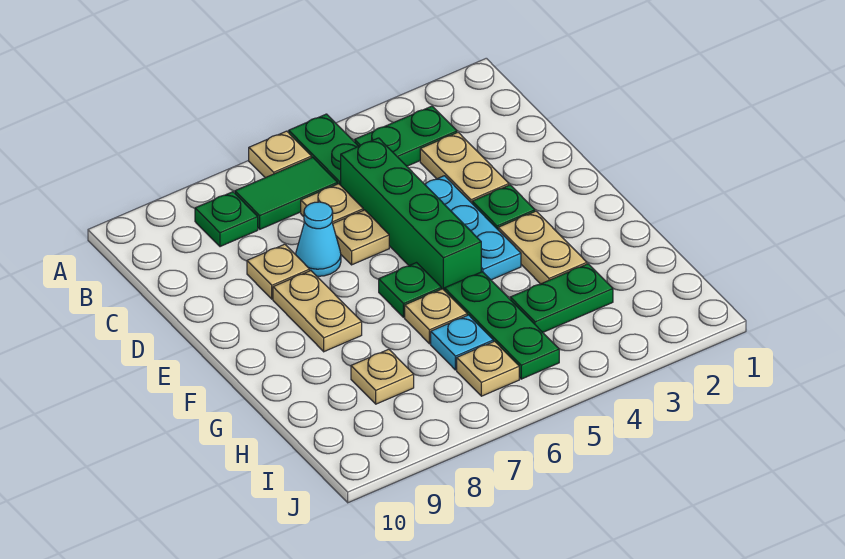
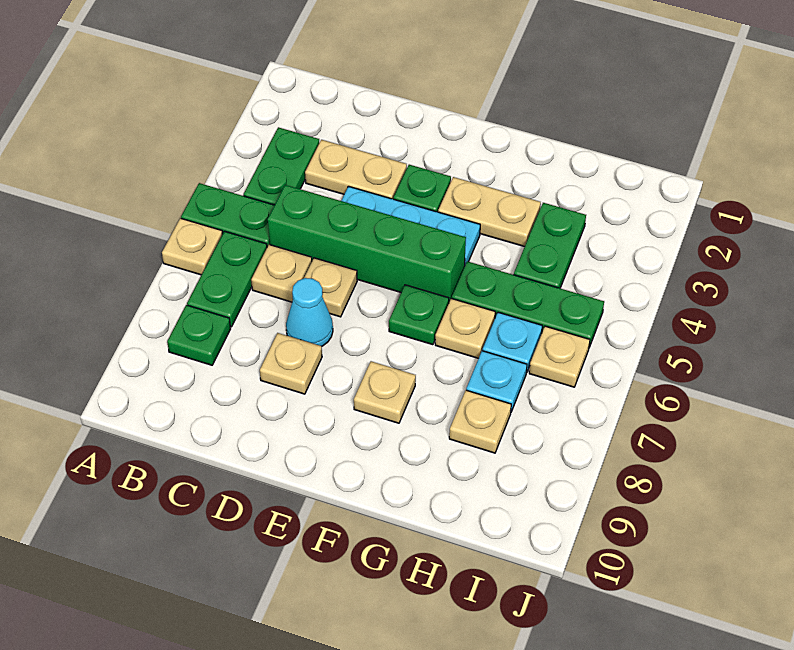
green tile B6:B7 level 1 -> green plate B6:B7 level 1
tan plate E8:F8 level 1 -> tan plate F8 level 1
none -> cyan plate H7 level 1

